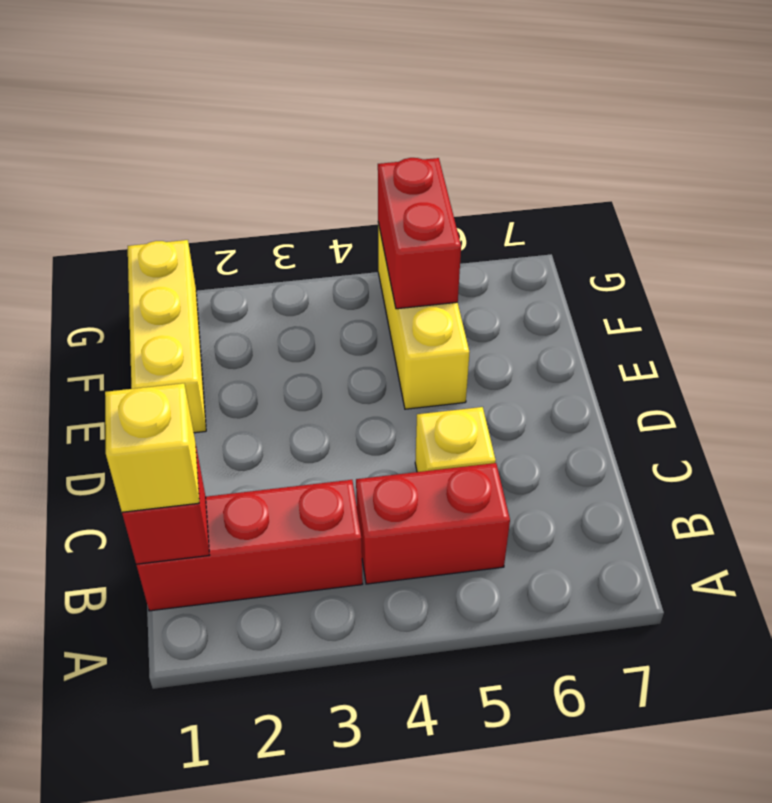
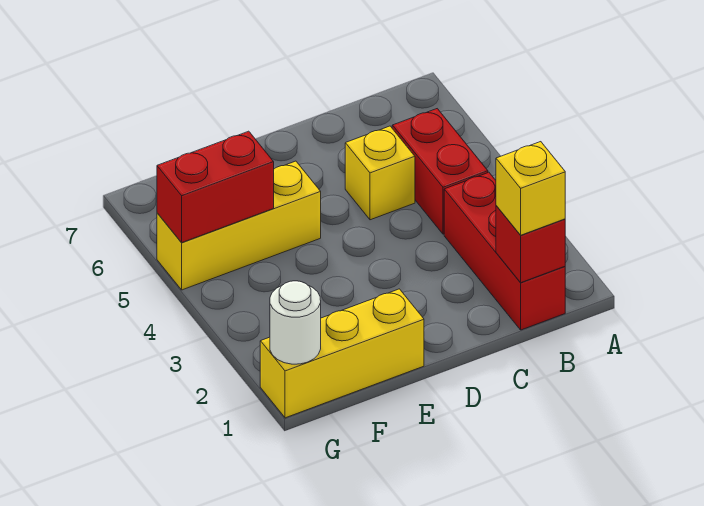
none -> white round brick G1 level 2

